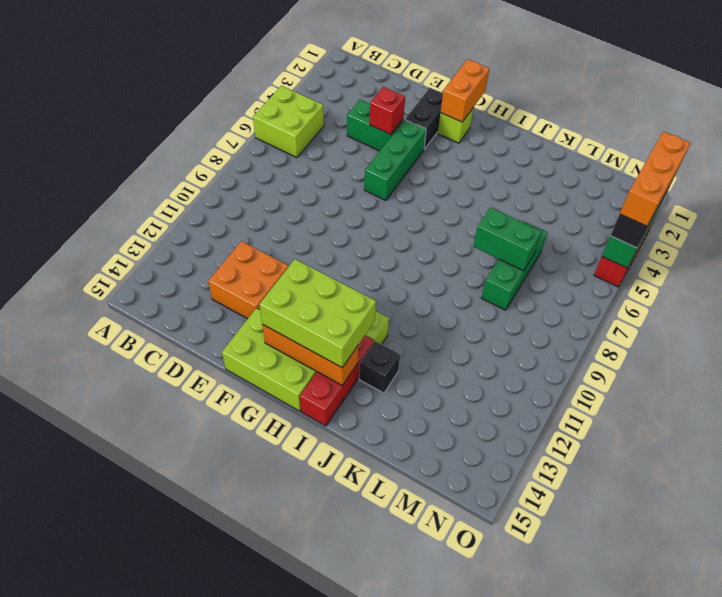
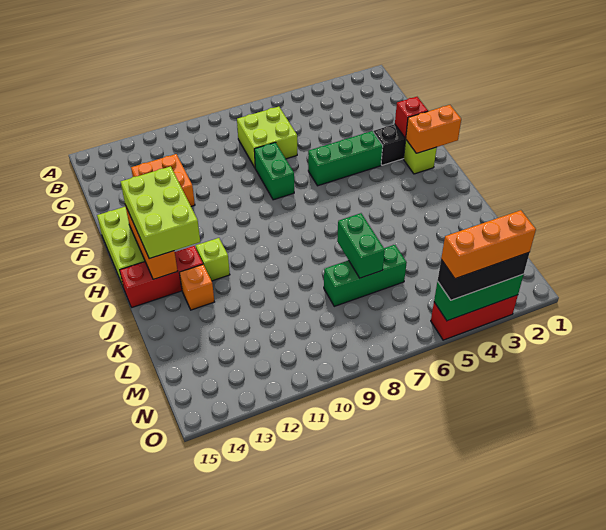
lime brick A5:B6 level 1 -> lime brick C7:D8 level 1
green brick D4:E4 level 1 -> green brick E8:F8 level 1
red brick E4 level 2 -> red brick F2 level 2
black brick J13 level 1 -> orange brick J13 level 1

